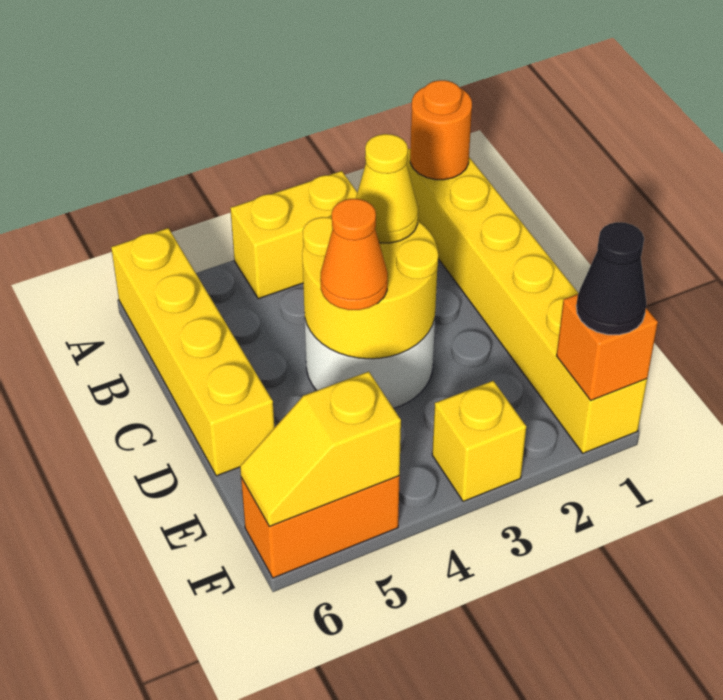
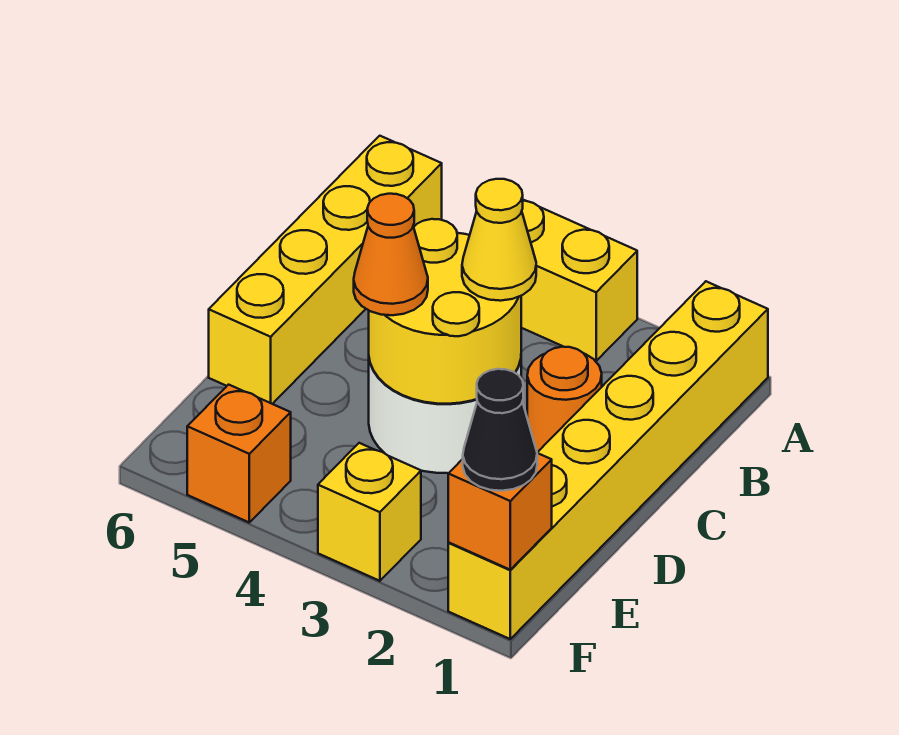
orange round brick A1 level 2 -> orange round brick C2 level 1
orange brick F5:F6 level 1 -> orange brick F5 level 1
yellow slope F5:F6 level 2 top 5 -> none

